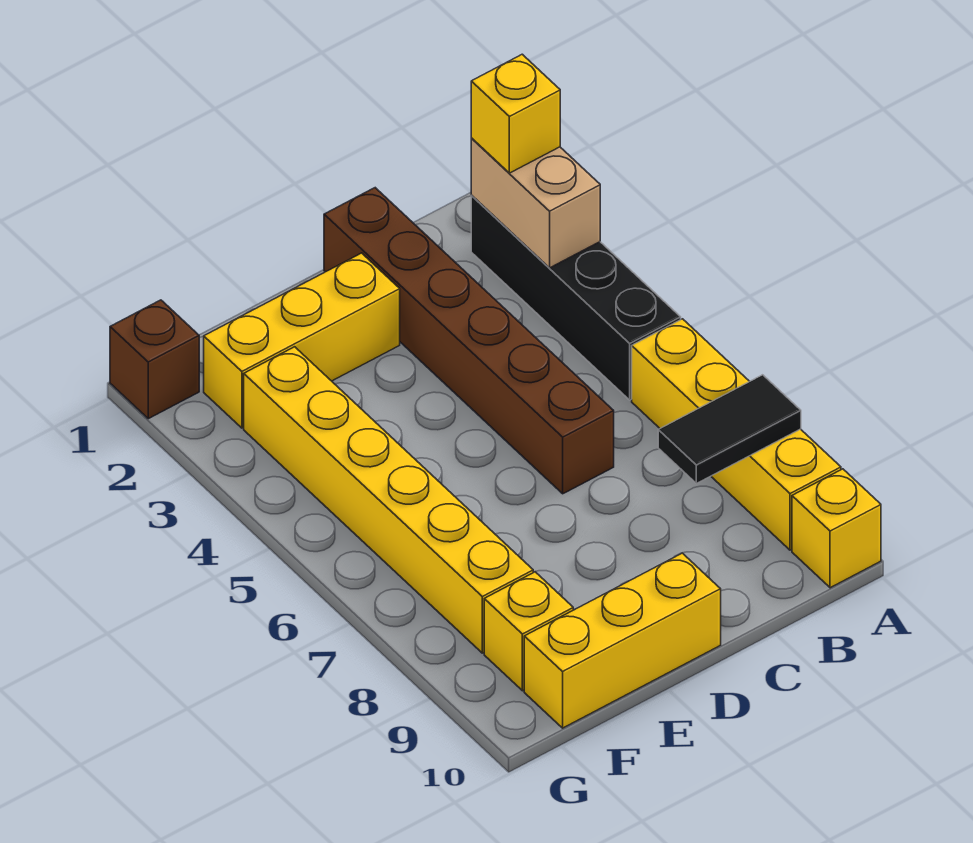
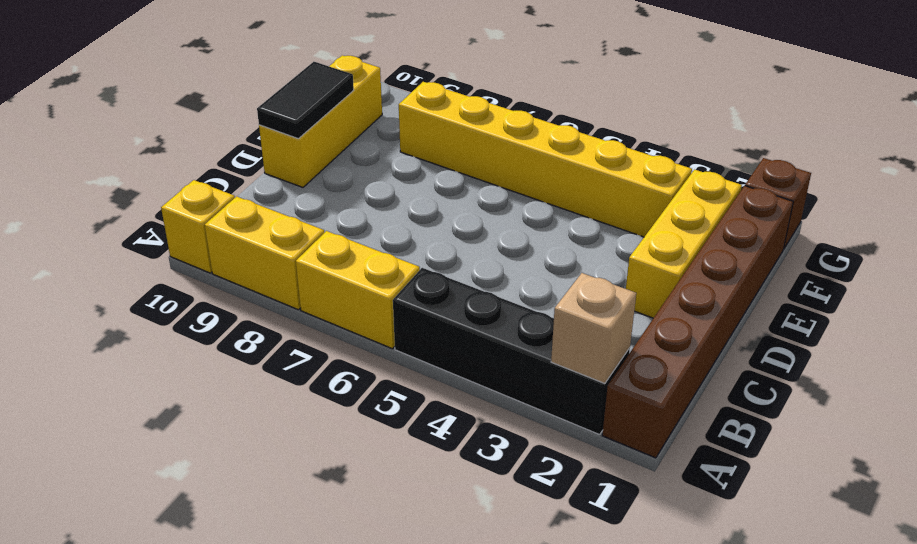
tan brick A2:A3 level 2 -> tan brick A2 level 2
yellow brick A2 level 3 -> none
black tile A8:B8 level 2 -> black tile D10:E10 level 2
brown brick C1:C6 level 1 -> brown brick A1:F1 level 1
yellow brick F9 level 1 -> none

